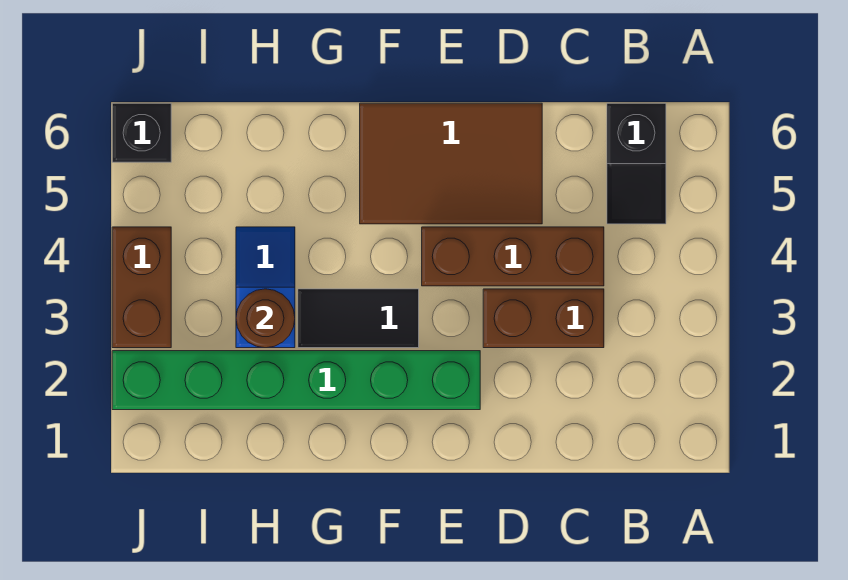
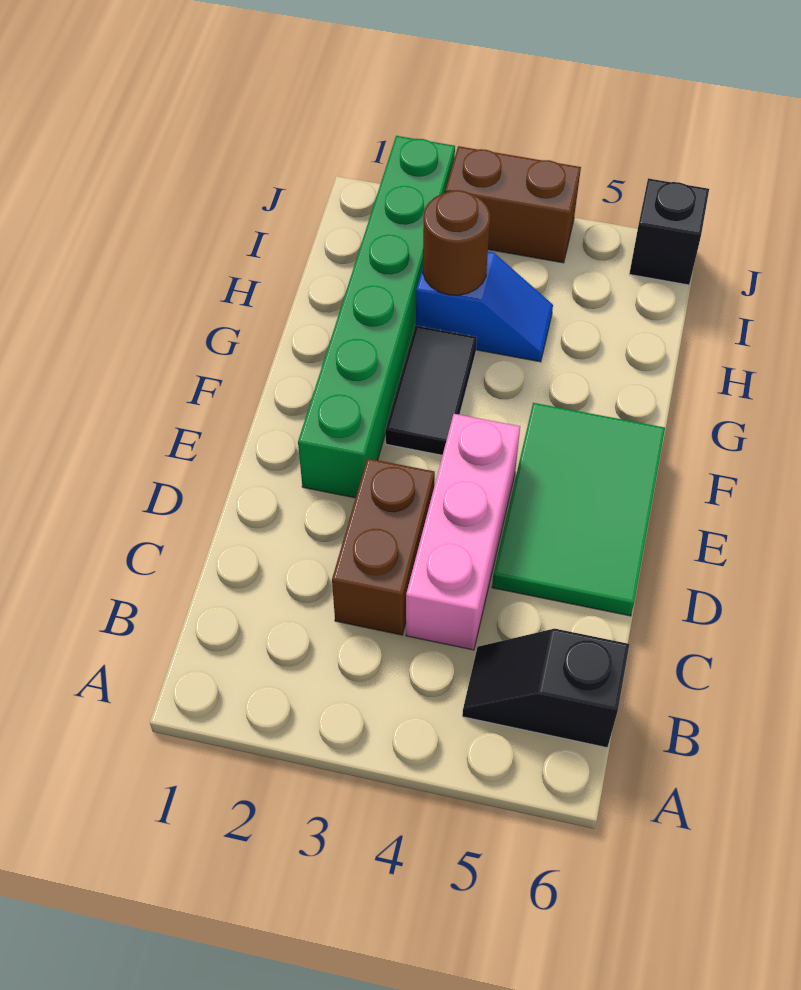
brown brick C4:E4 level 1 -> pink brick C4:E4 level 1
brown tile D5:F6 level 1 -> green tile D5:F6 level 1

